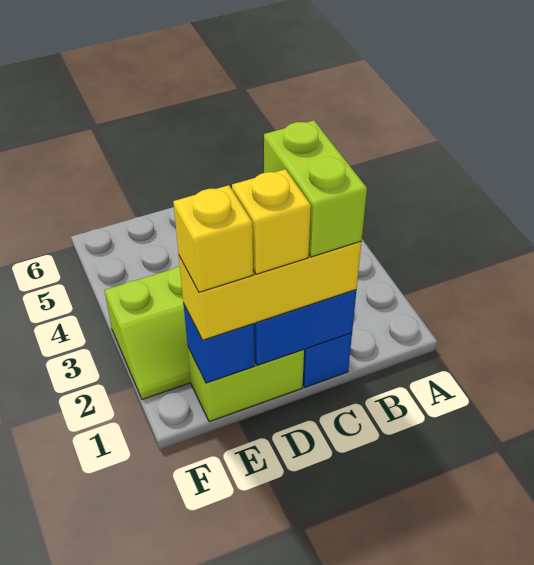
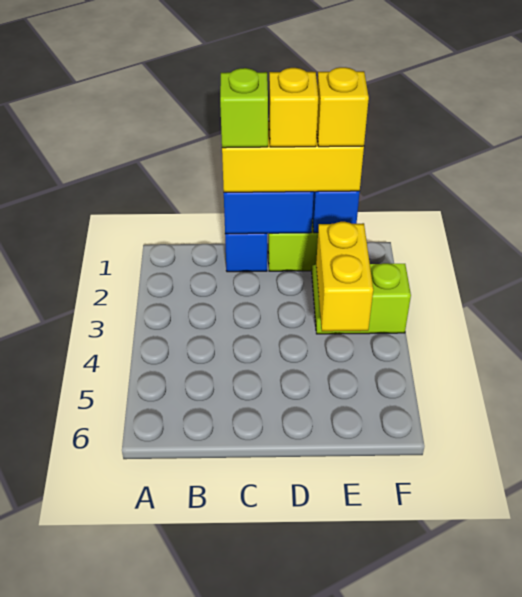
lime brick C1:C2 level 4 -> lime brick C1 level 4
none -> yellow brick E3:E4 level 2

